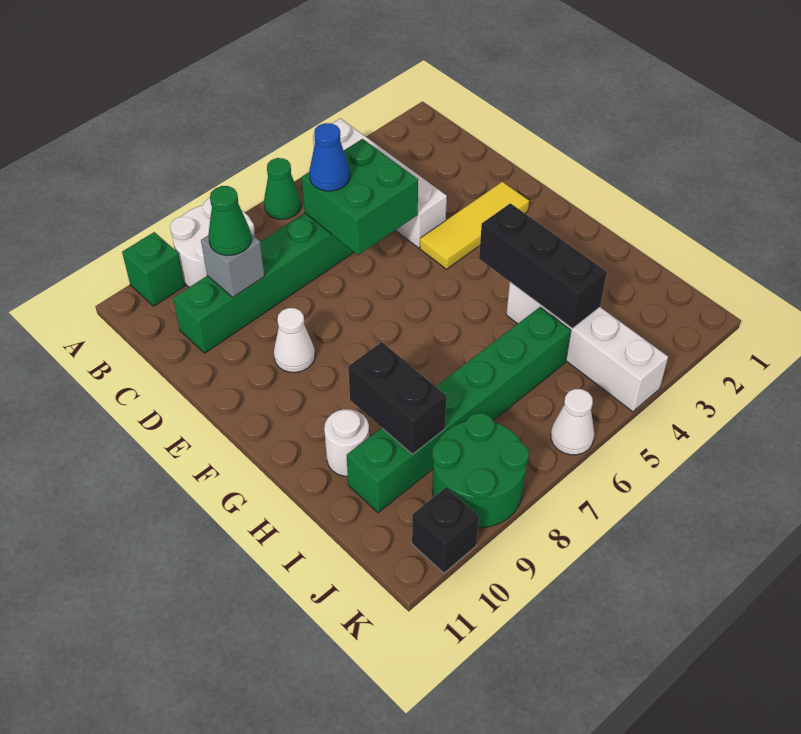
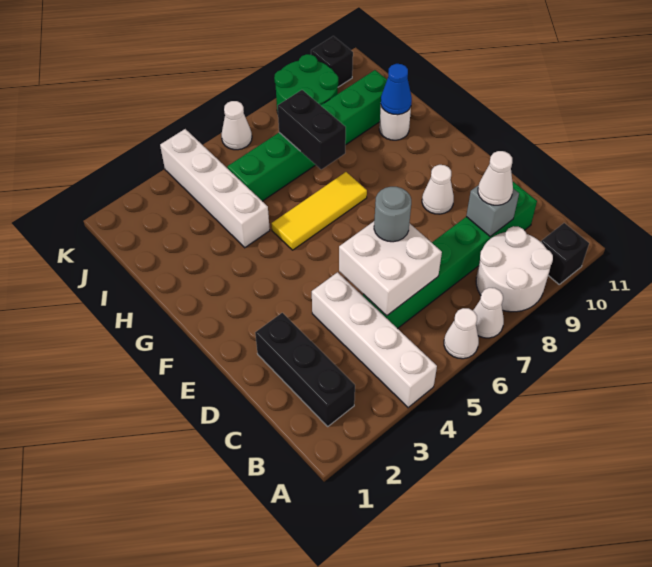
green cone A6 level 1 -> white cone A6 level 1
none -> white cone A7 level 1
green brick A10 level 1 -> black brick A10 level 1
green brick C5:D6 level 2 -> white brick C5:D6 level 2
blue cone C6 level 3 -> blue cone H10 level 2
green cone C9 level 3 -> white cone C9 level 3
none -> grey round brick D6 level 3
yellow tile E2:E4 level 1 -> yellow tile G5:G7 level 1
black brick G4:I4 level 2 -> black brick B2:D2 level 1
black brick H9:I9 level 2 -> black brick H7:I7 level 2

